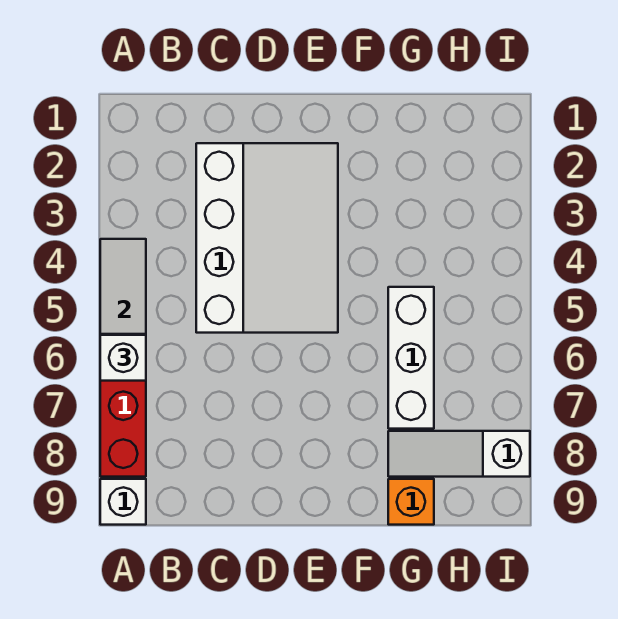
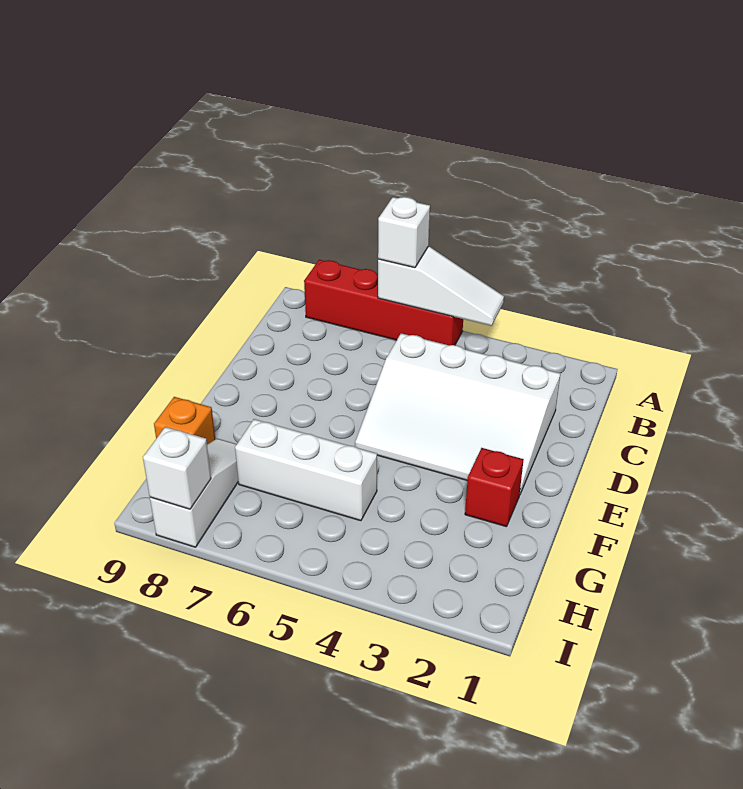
white brick A9 level 1 -> white brick I8 level 2
none -> red brick F2 level 1

